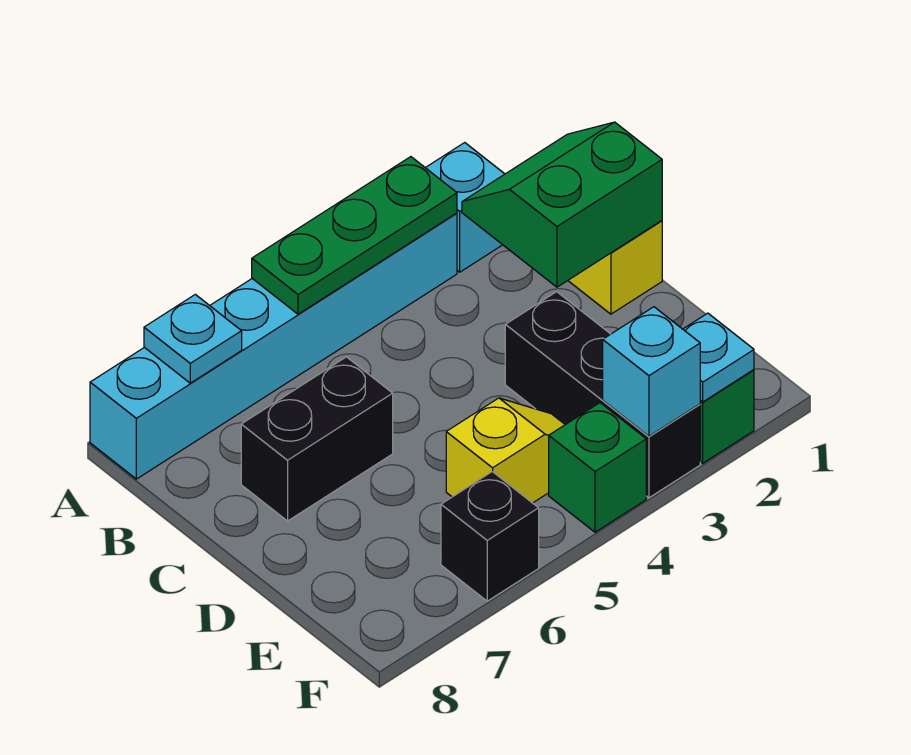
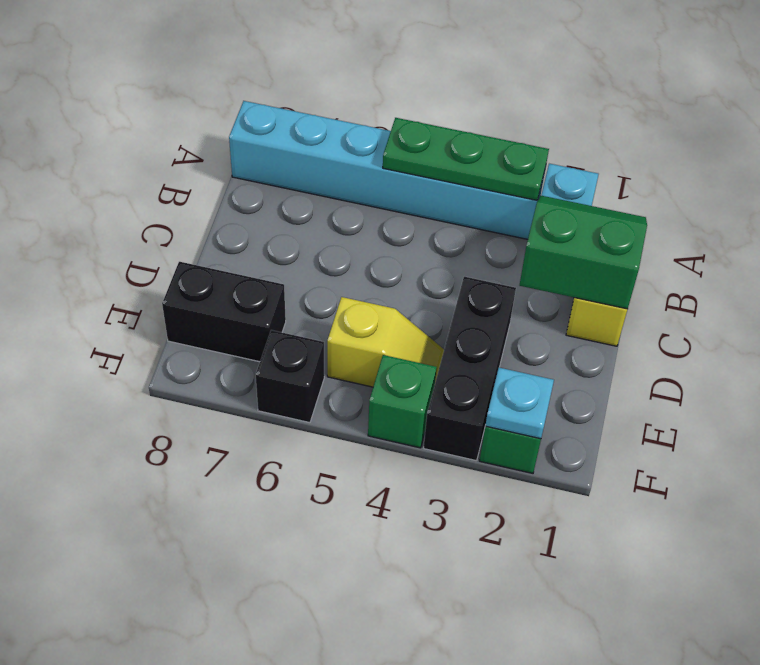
cyan plate A7 level 2 -> none
black brick C6:C7 level 1 -> black brick E7:E8 level 1
cyan brick F3 level 2 -> none

